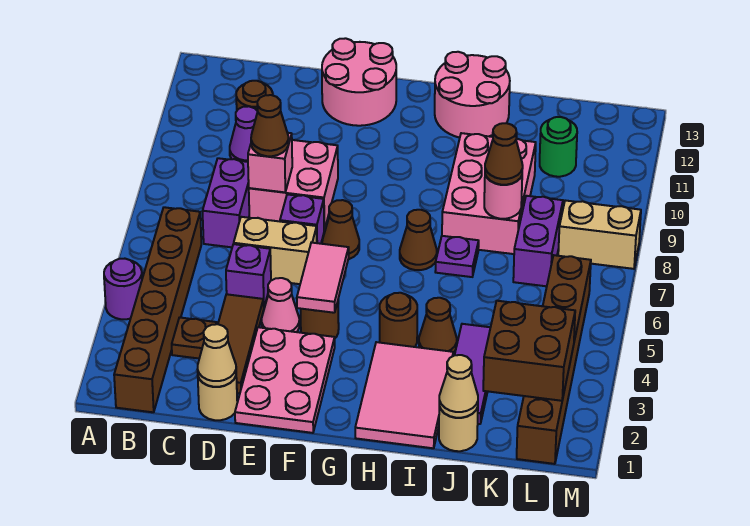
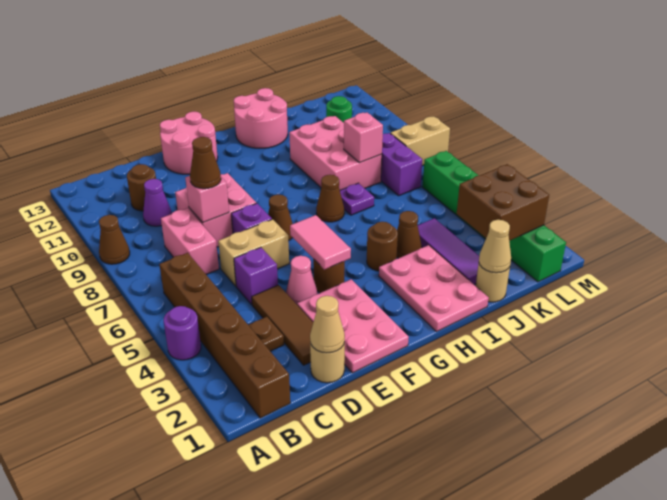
purple brick C7:C8 level 1 -> pink brick C7:C8 level 1
pink tile H1:I3 level 1 -> pink plate H1:I3 level 1
pink round brick J8 level 2 -> pink brick J8 level 2
brown cone J8 level 3 -> brown cone A9 level 1
brown brick L1:L6 level 1 -> green brick L1:L6 level 1

